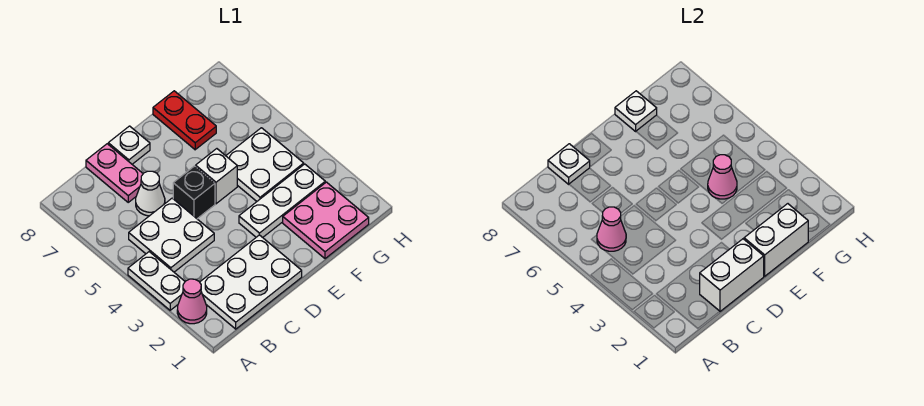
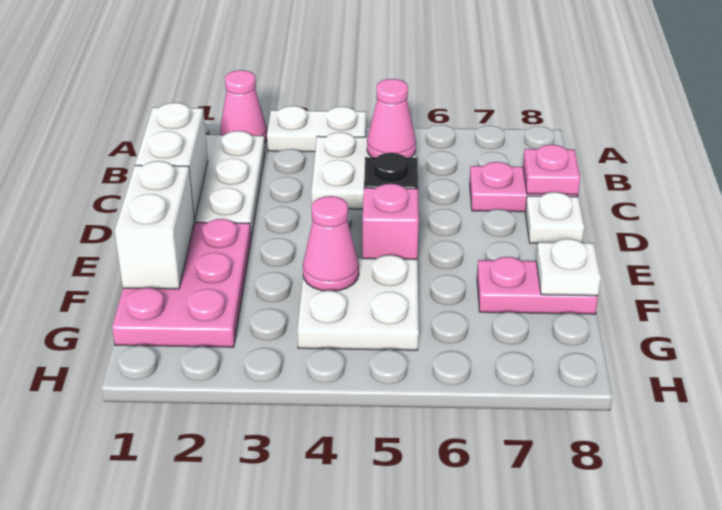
white cone C6 level 1 -> none
white plate C8 level 2 -> pink plate C8 level 2
white plate E3:G3 level 1 -> none
white brick E5 level 1 -> pink brick E5 level 1
pink plate F1:G2 level 1 -> pink plate E1:G2 level 1
red plate F7:F8 level 1 -> pink plate F7:F8 level 1

